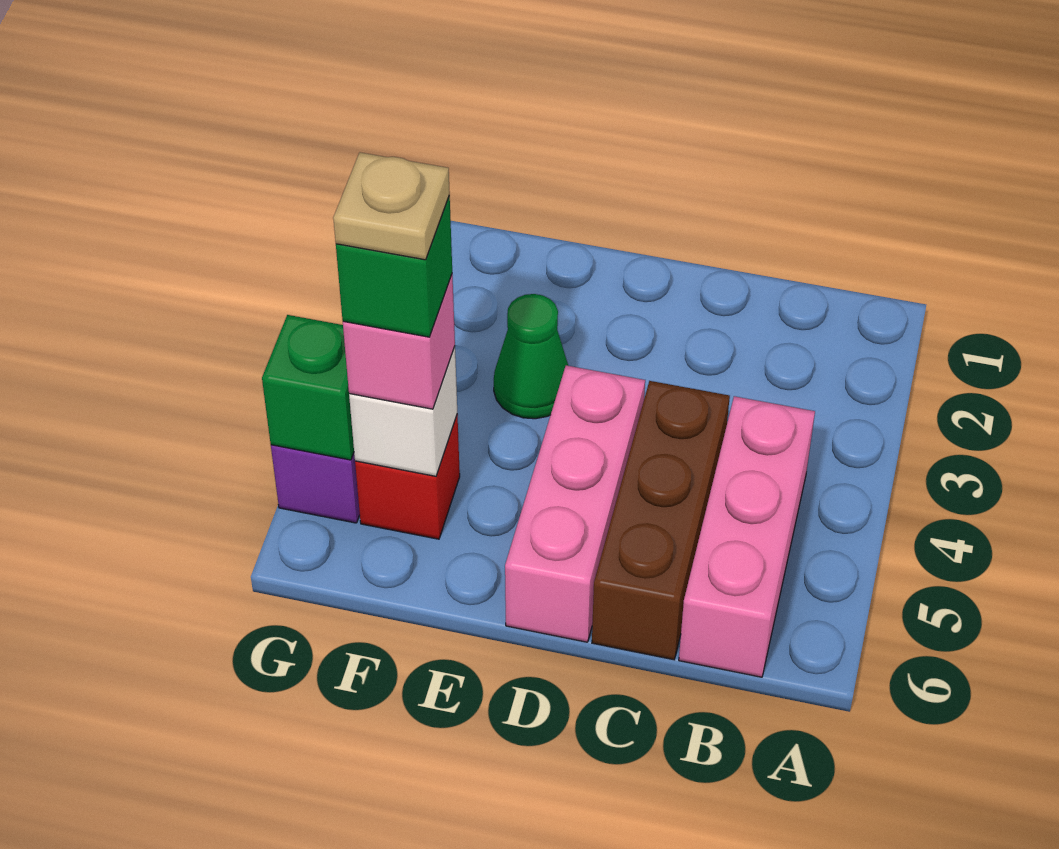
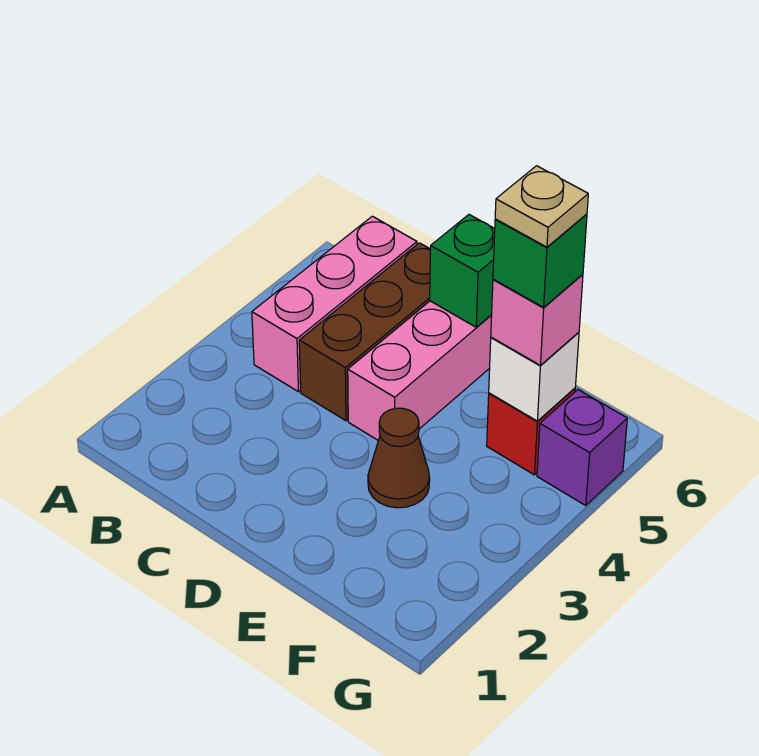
green cone E3 level 1 -> brown cone E3 level 1
green brick G5 level 2 -> green brick D6 level 2

